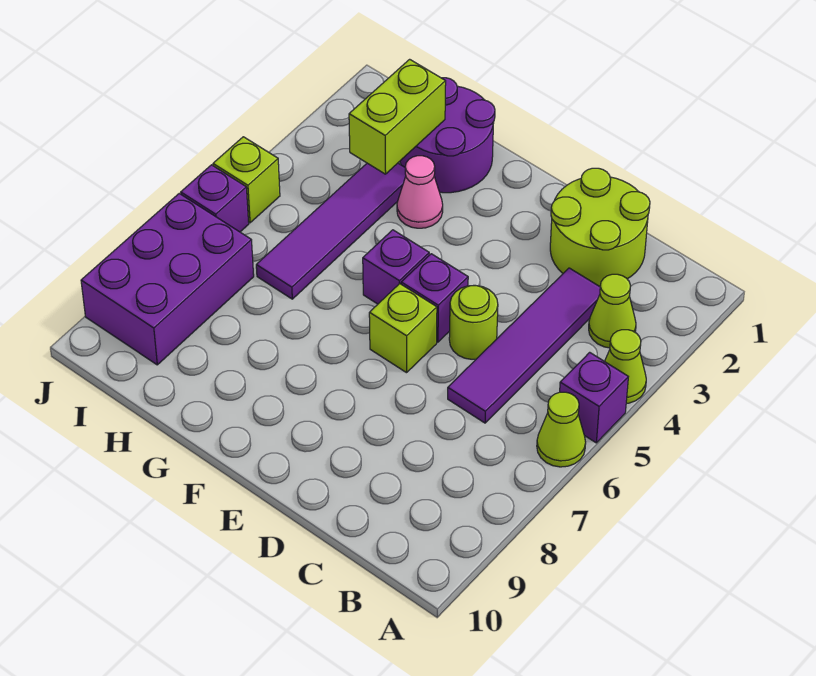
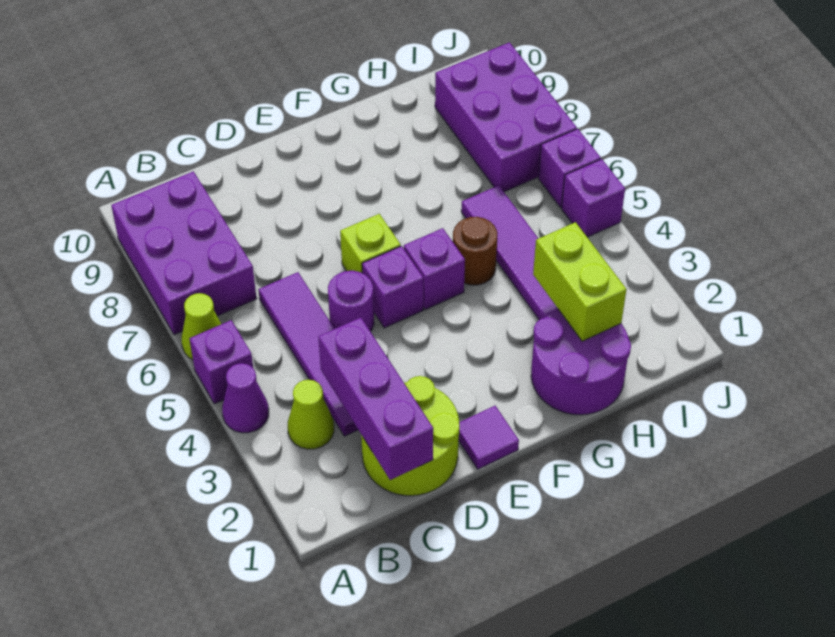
lime cone A4 level 1 -> purple cone A4 level 1
none -> purple brick A7:B9 level 1
none -> purple brick C1:C3 level 2
lime round brick D5 level 1 -> purple round brick D5 level 1
none -> purple tile E1 level 1
pink cone G3 level 1 -> none
none -> brown round brick G5 level 1
lime brick J5 level 1 -> purple brick J5 level 1

